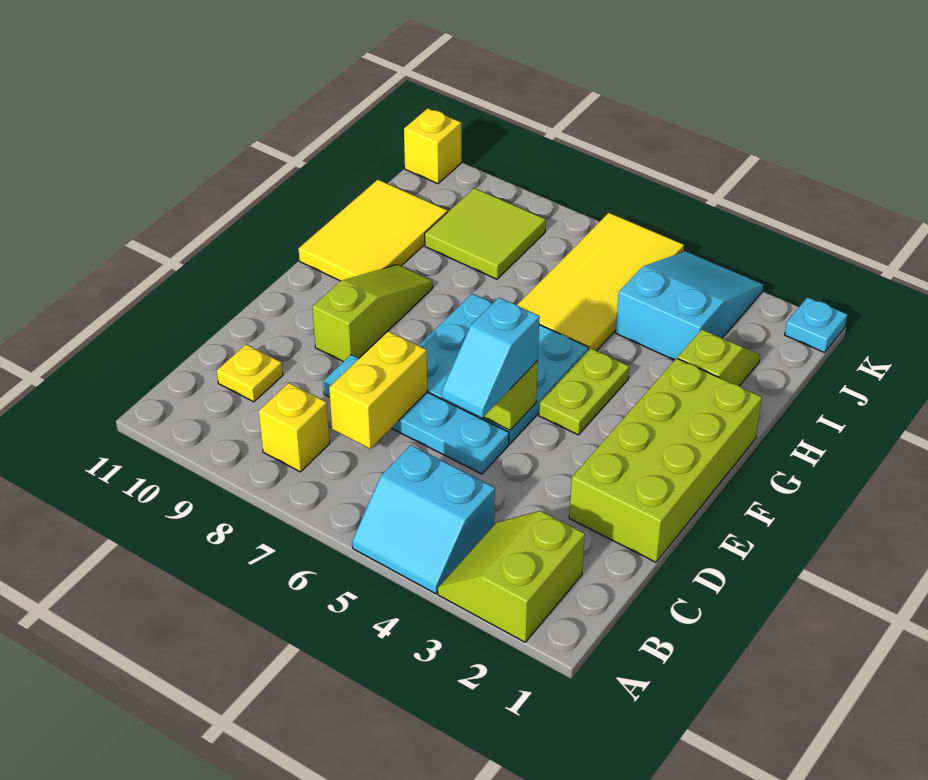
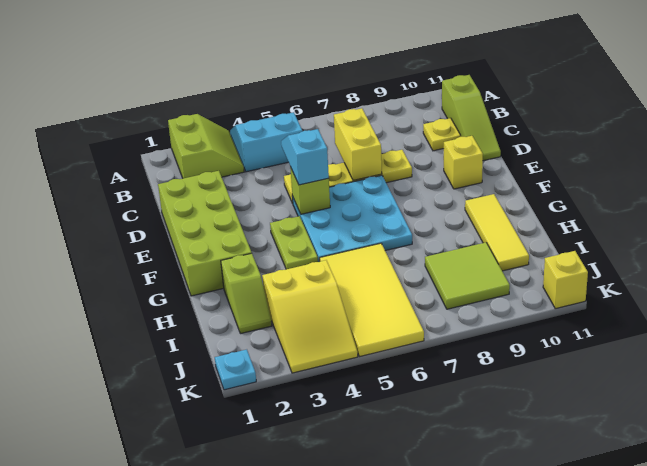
yellow brick B8 level 1 -> yellow brick E10 level 1
cyan plate D5:D8 level 1 -> yellow plate D5:D8 level 1
lime slope E9:G9 level 1 top E -> lime slope B11:D11 level 1 top B
yellow tile G10:I11 level 1 -> yellow tile G10:I10 level 1
cyan slope I3:K4 level 1 top I -> yellow slope I3:K4 level 1 top I

